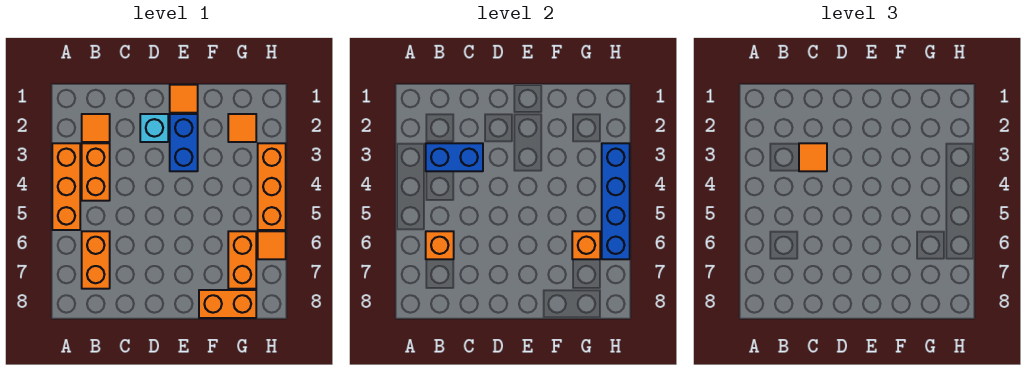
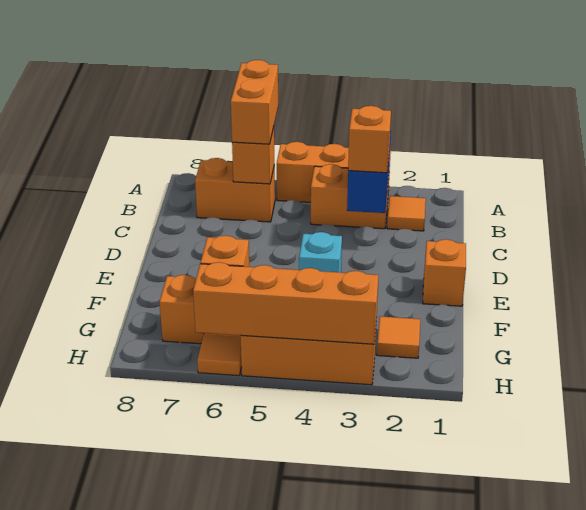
orange tile C3 level 3 -> orange brick C3 level 3
cyan brick D2 level 1 -> cyan brick E4 level 1
orange tile E1 level 1 -> orange brick E1 level 1
blue brick E2:E3 level 1 -> none
orange brick F8:G8 level 1 -> orange brick A6:B6 level 3
blue brick H3:H6 level 2 -> orange brick H3:H6 level 2

